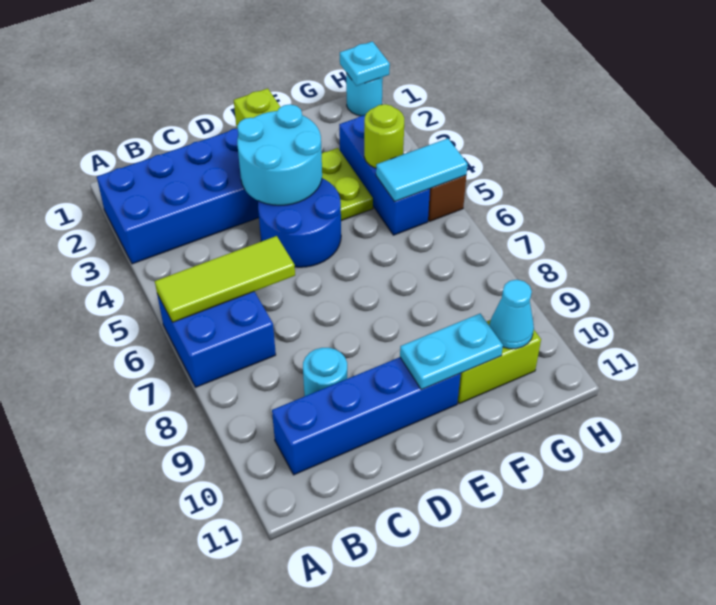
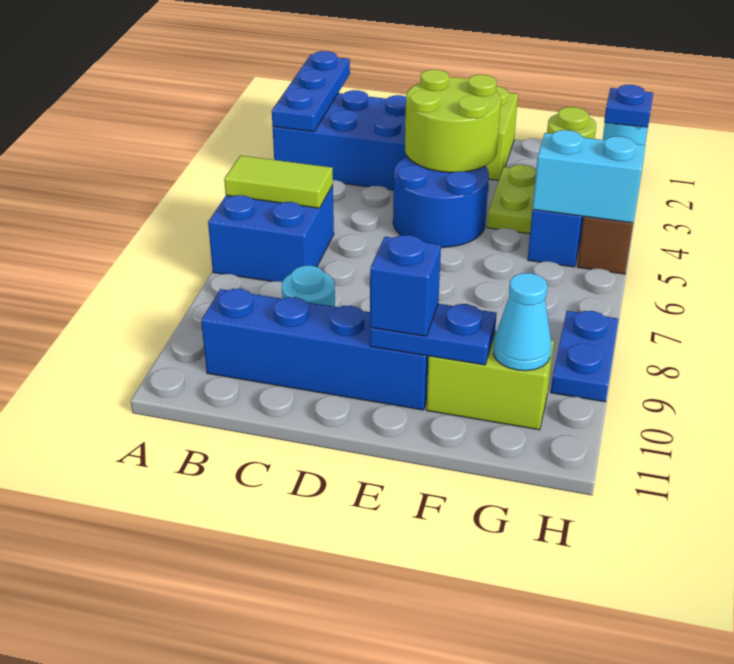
none -> blue plate A1:A3 level 2
lime tile A6:C6 level 2 -> lime tile A6:B6 level 2
cyan round brick D3:E4 level 2 -> lime round brick D3:E4 level 2
cyan plate E10:F10 level 2 -> blue plate E10:F10 level 2
none -> blue brick E10 level 3
cyan tile G5:H5 level 2 -> cyan brick G5:H5 level 2
cyan plate H1 level 2 -> blue plate H1 level 2
none -> blue plate H8:H9 level 1

